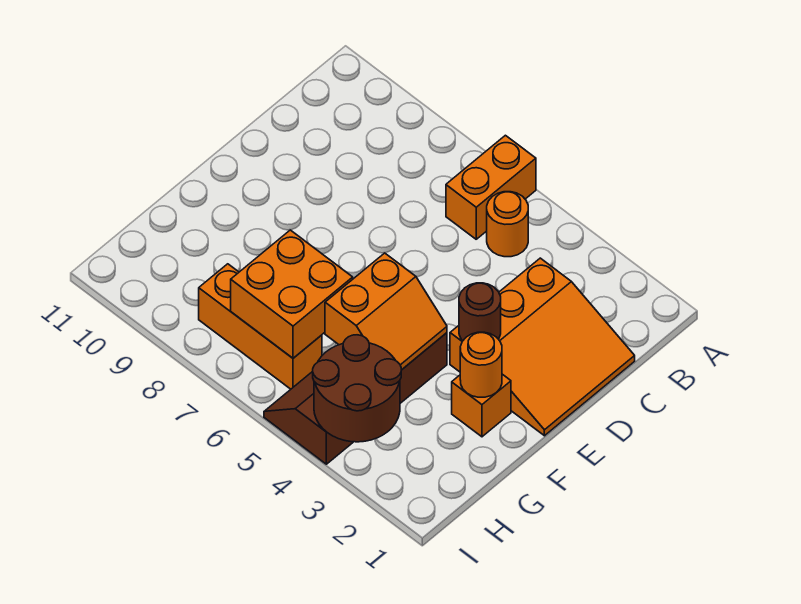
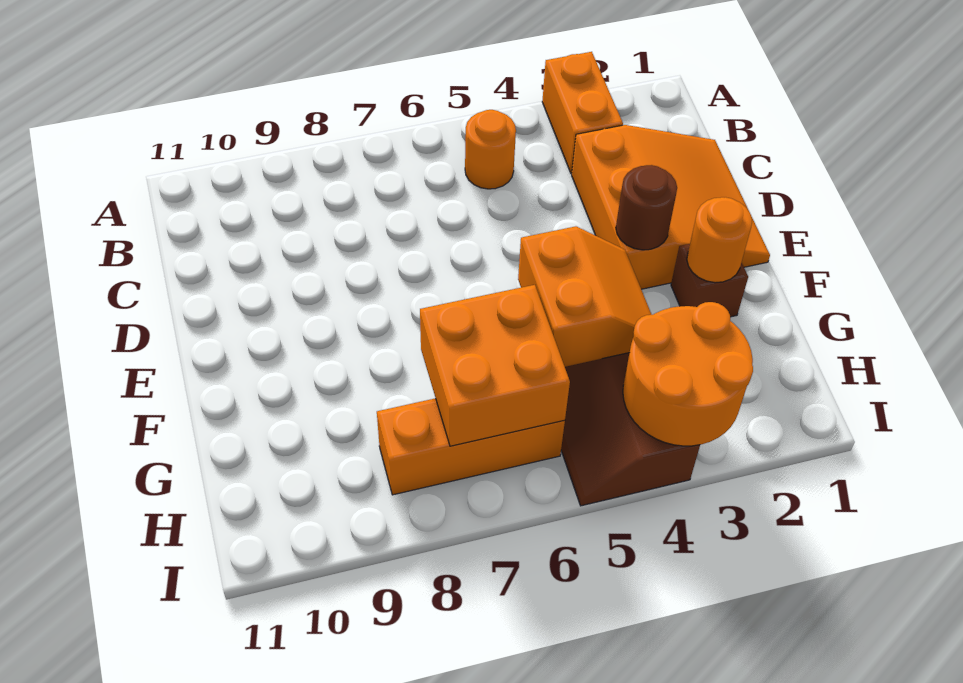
orange brick A6:B6 level 1 -> orange brick A3:B3 level 1
orange brick F2 level 1 -> brown brick F2 level 1
brown round brick H3:I4 level 2 -> orange round brick H3:I4 level 2

